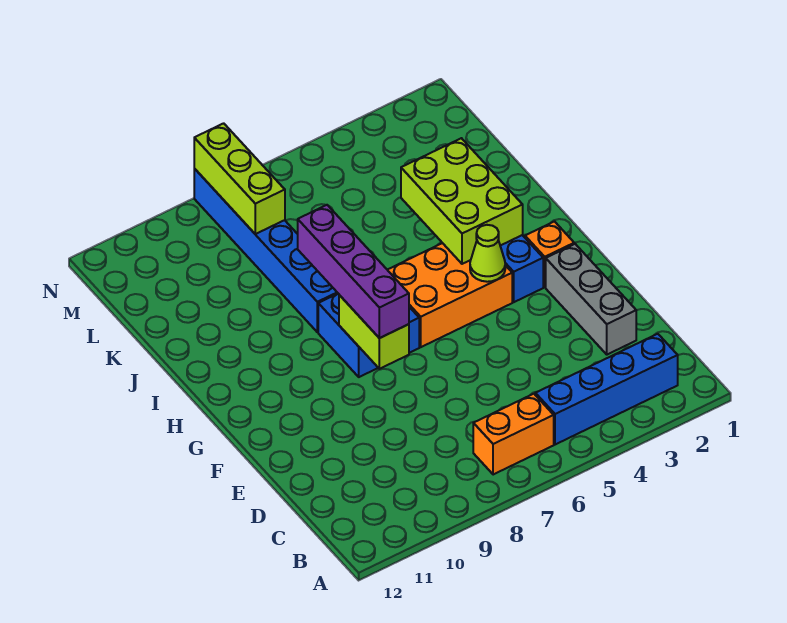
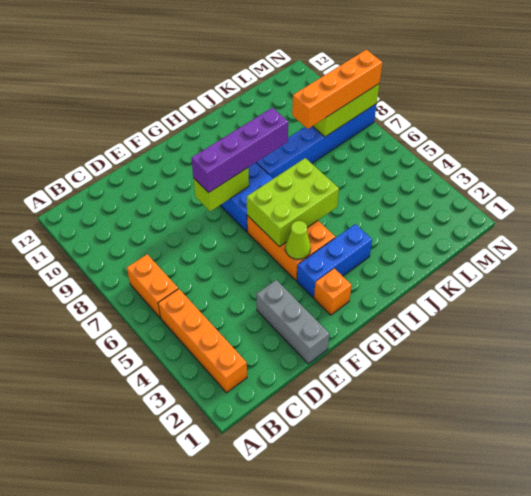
blue brick B2:B5 level 1 -> orange brick B2:B5 level 1
grey brick D2:F2 level 1 -> grey brick E1:E3 level 1
lime brick H3:J4 level 2 -> lime brick G5:I6 level 2
none -> orange brick K8:N8 level 3

